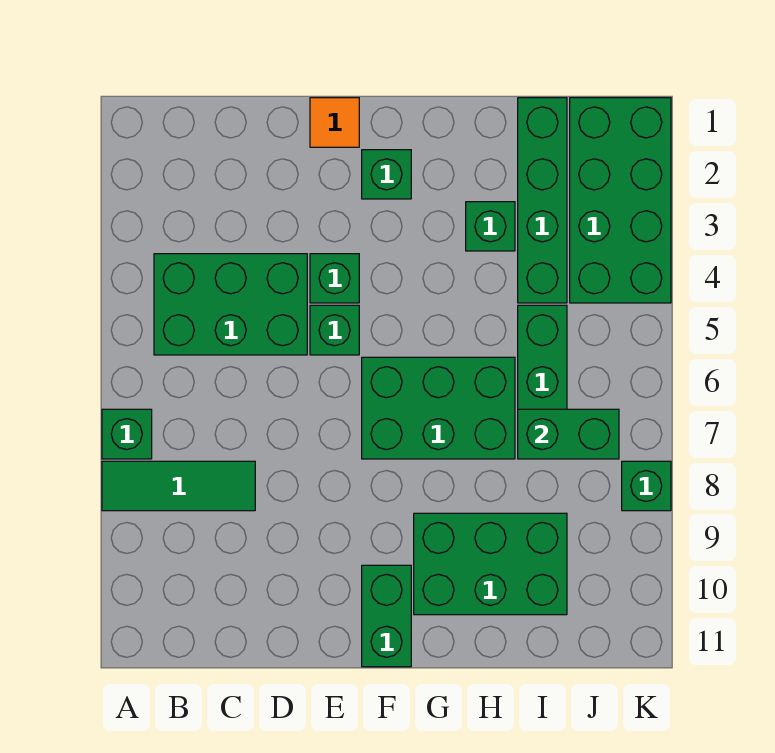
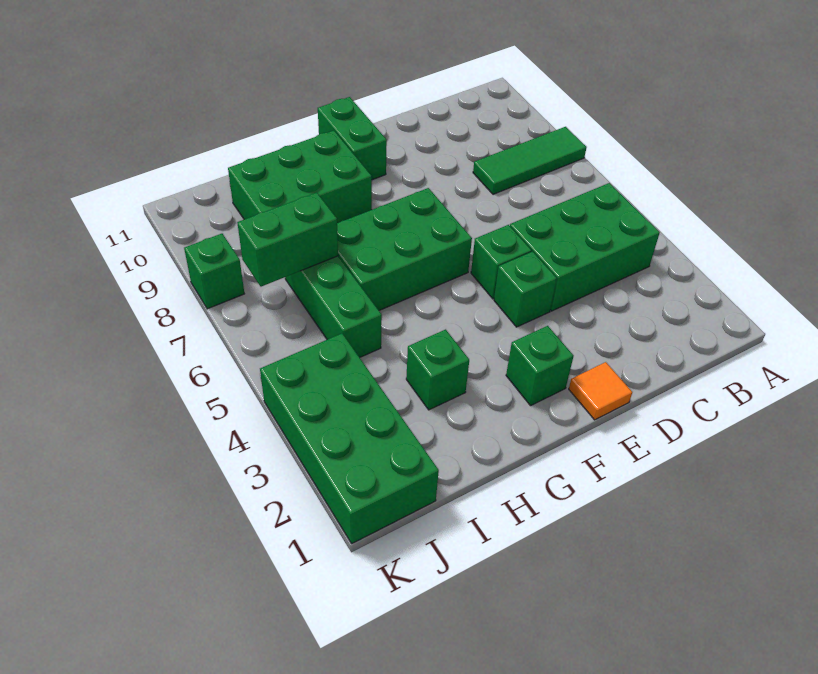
green brick A7 level 1 -> none
green brick I1:I4 level 1 -> none

